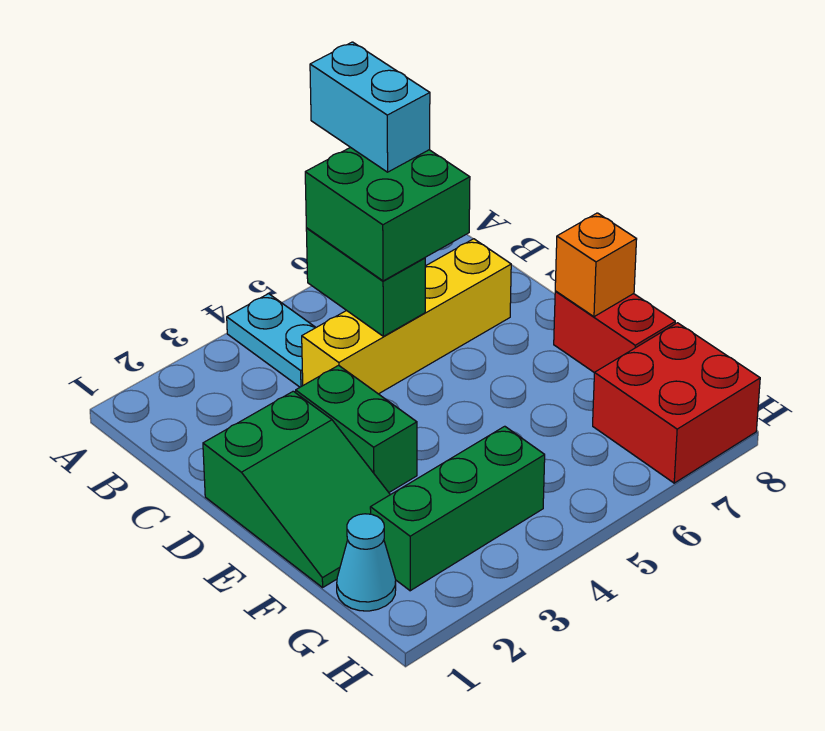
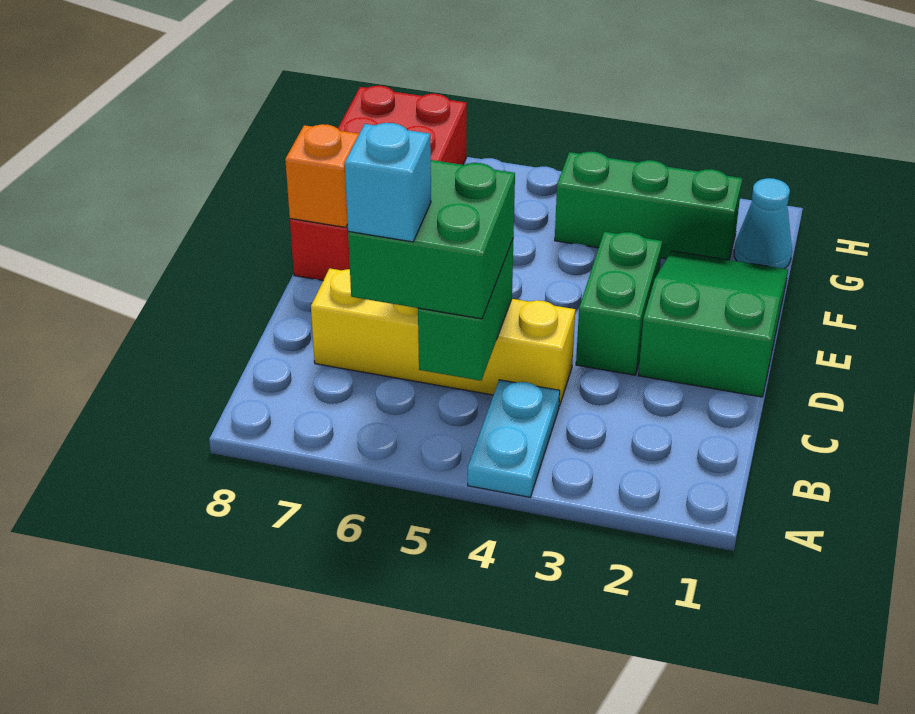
cyan brick A6:B6 level 4 -> cyan brick B6 level 4

